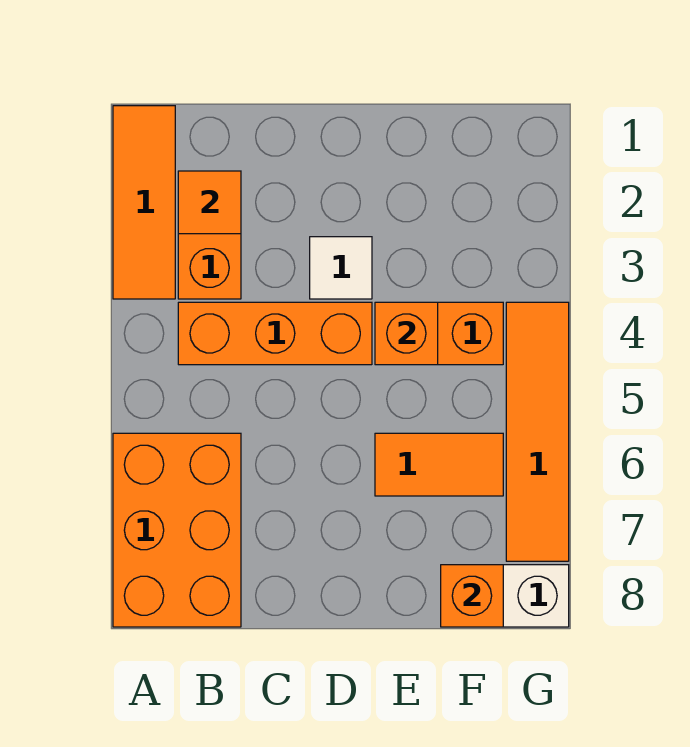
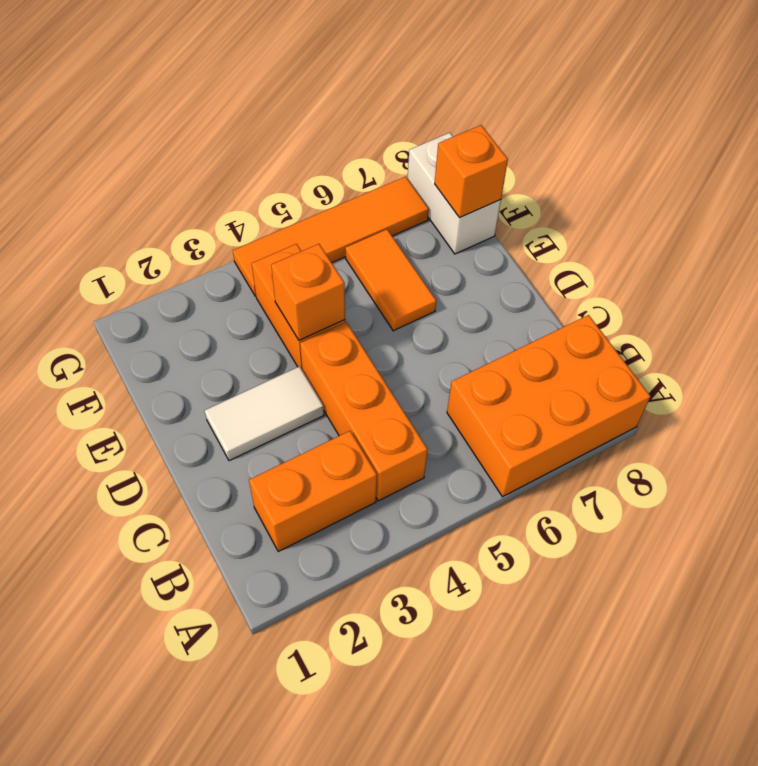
orange tile A1:A3 level 1 -> none
orange tile B2 level 2 -> none
white tile D3 level 1 -> white tile D2:D3 level 1

